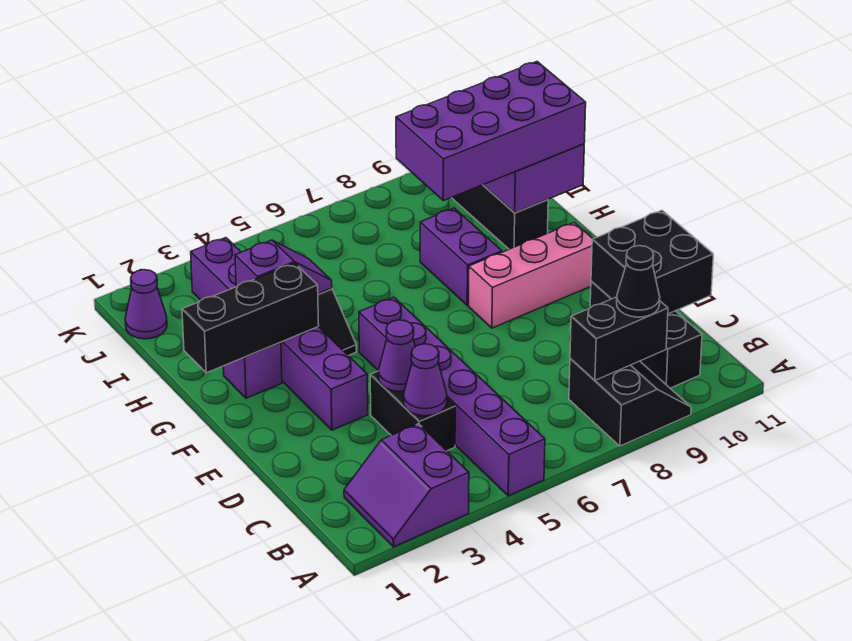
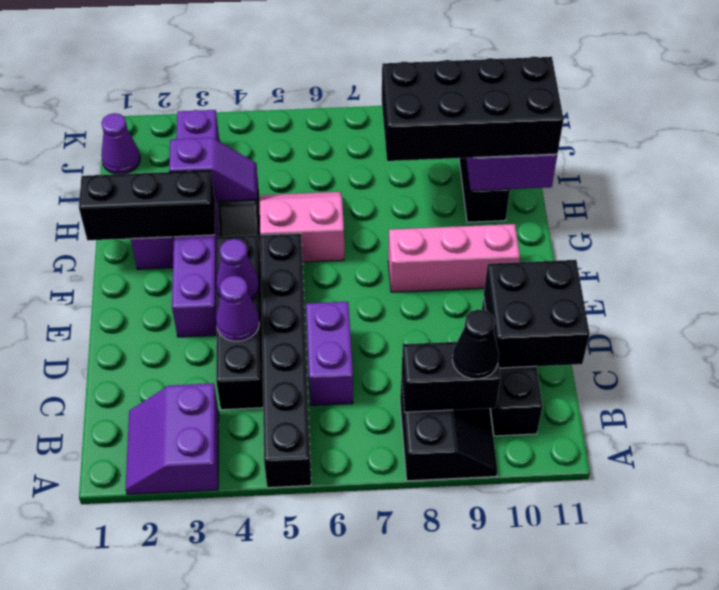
purple brick A5:F5 level 1 -> black brick A5:F5 level 1
black brick C4:D4 level 1 -> black brick C4:F4 level 1
purple cone C4 level 2 -> purple cone E4 level 2
none -> pink slope G5:H6 level 1 top G
purple brick G8:H8 level 1 -> purple brick C6:D6 level 1
purple brick H8:I11 level 3 -> black brick H8:I11 level 3

